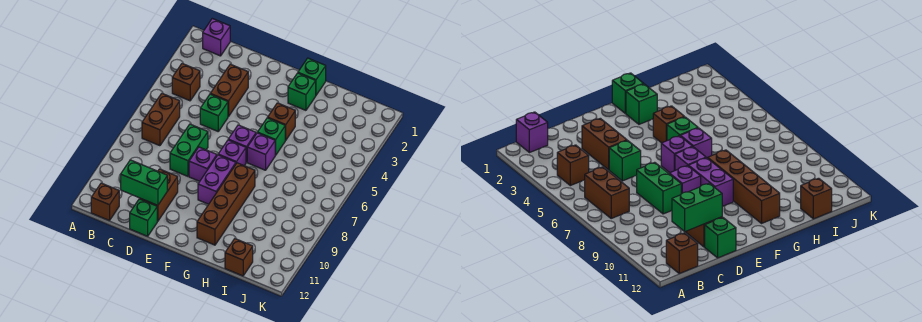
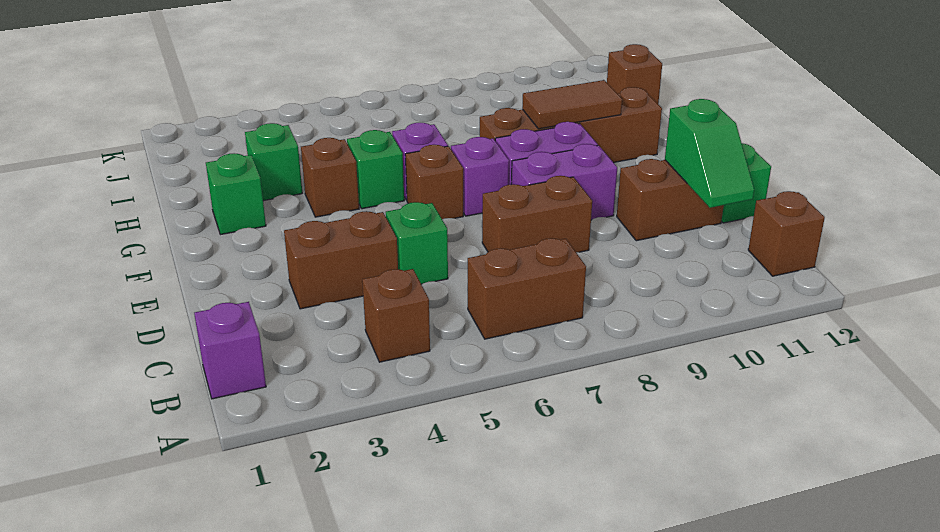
green brick C11:D11 level 2 -> green slope C11:D11 level 2 top D
green brick D7:D8 level 1 -> brown brick D7:D8 level 1
purple brick E8 level 1 -> purple brick E8:E9 level 1
purple brick F6 level 1 -> brown brick F6 level 1
green brick G1 level 1 -> green brick H3 level 1
none -> brown tile G9:G10 level 2

